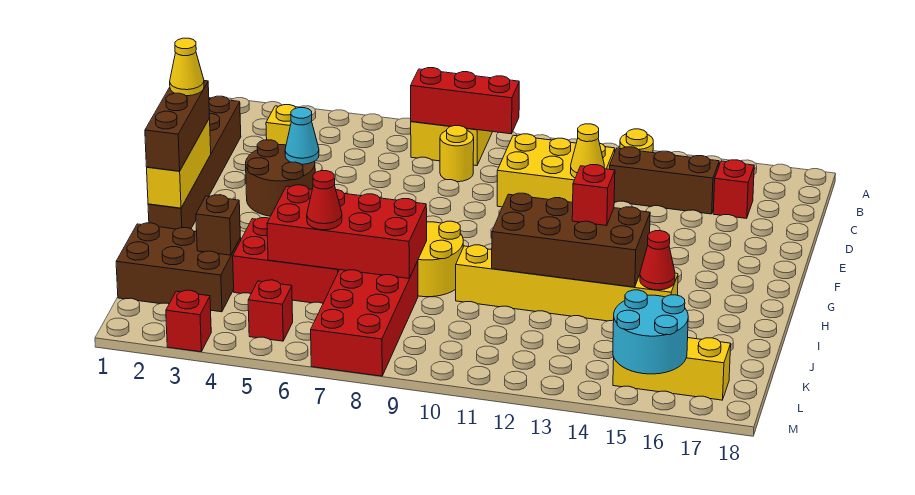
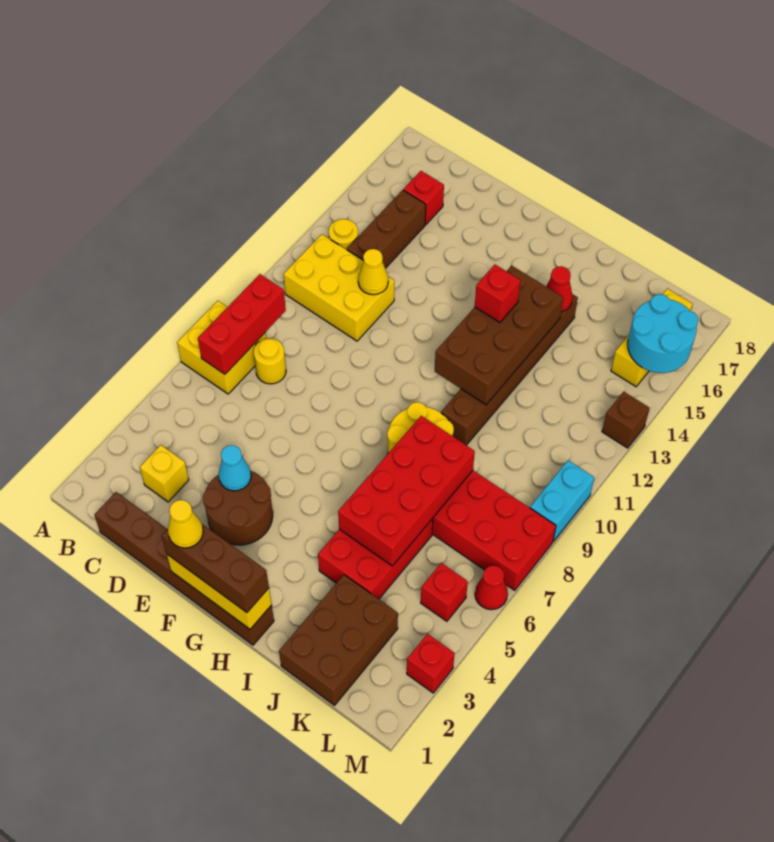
yellow brick C10:D12 level 1 -> yellow brick B11:D12 level 1
yellow brick I10:I15 level 1 -> brown brick I10:I15 level 1
brown brick J3 level 2 -> brown brick M13 level 1
red cone J6 level 3 -> red cone M6 level 1
none -> cyan brick M9:M10 level 1

